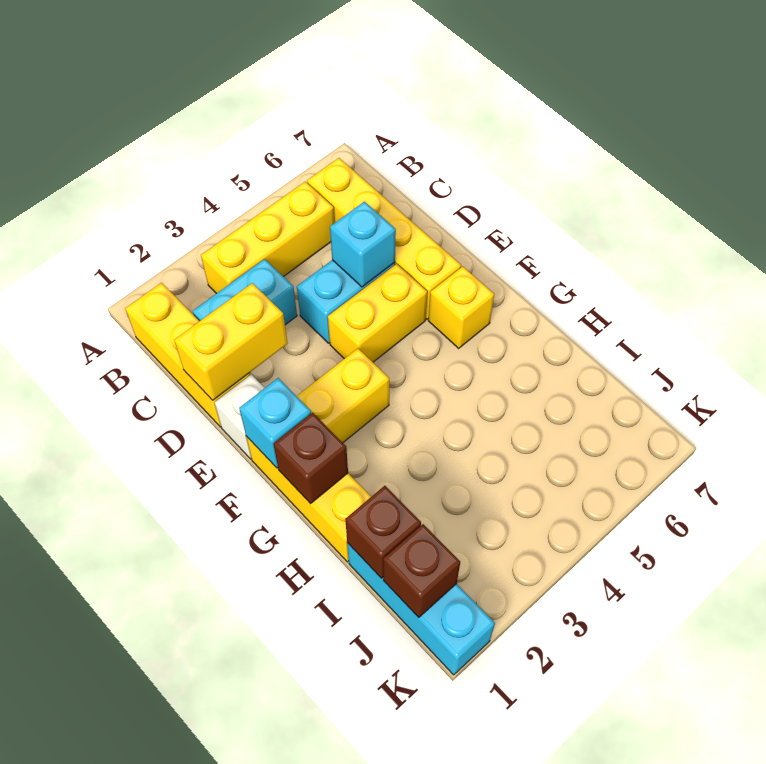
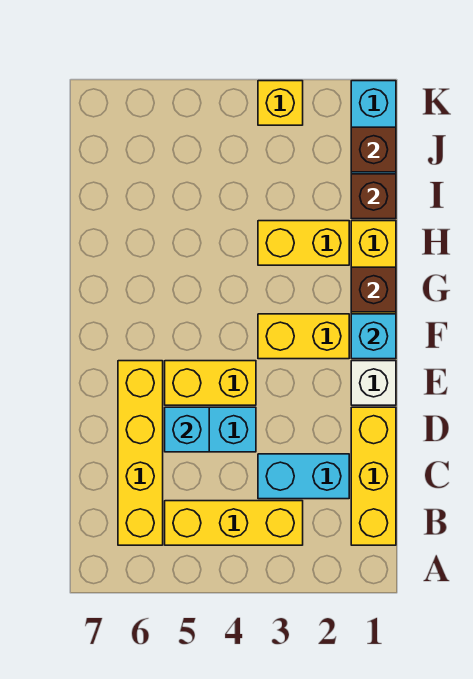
yellow brick D1:D2 level 2 -> yellow brick H2:H3 level 1
yellow brick F6 level 1 -> yellow brick K3 level 1

